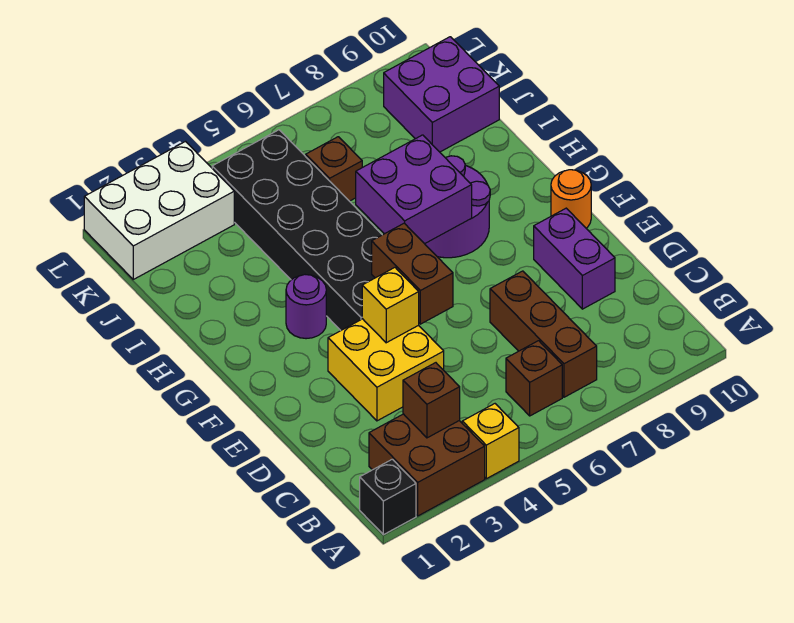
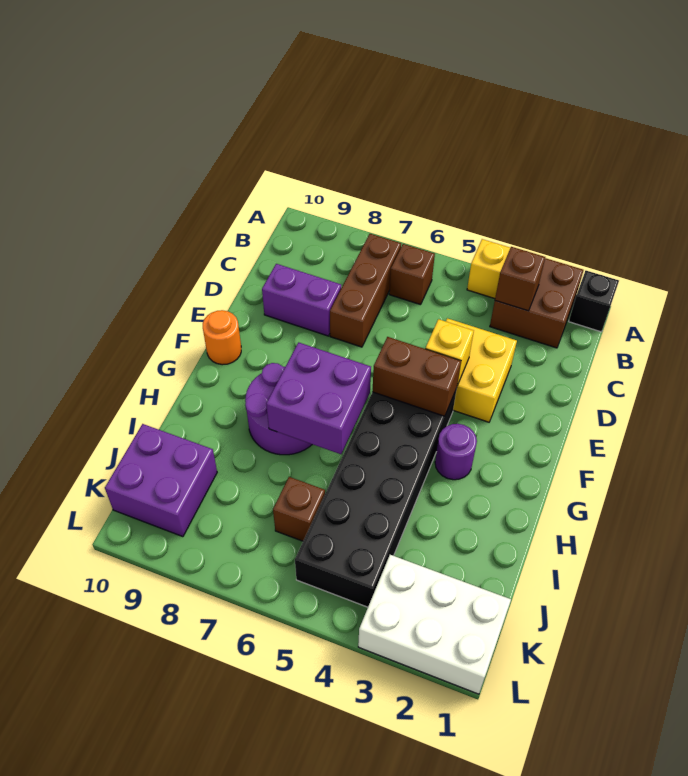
purple brick D9:E9 level 1 -> purple brick D8:D9 level 1
brown brick E5:F5 level 2 -> brown brick F4:F5 level 2

